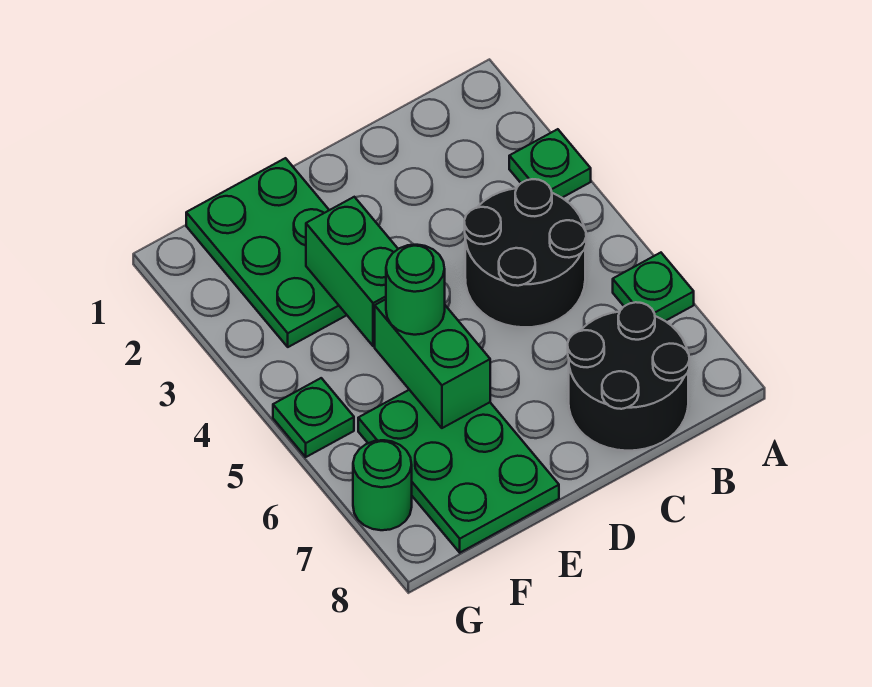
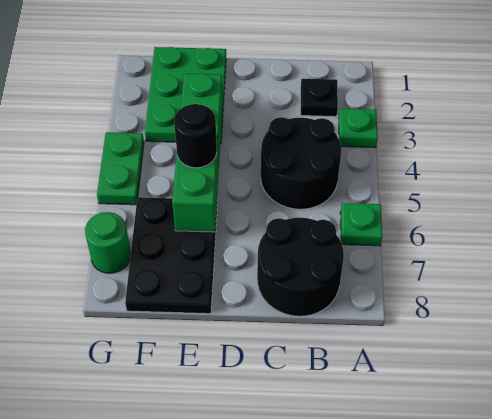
none -> black plate B2 level 1
green round brick E5 level 3 -> black round brick E5 level 3
green plate E6:F8 level 1 -> black plate E6:F8 level 1
green plate G5 level 1 -> green plate G4:G5 level 1

